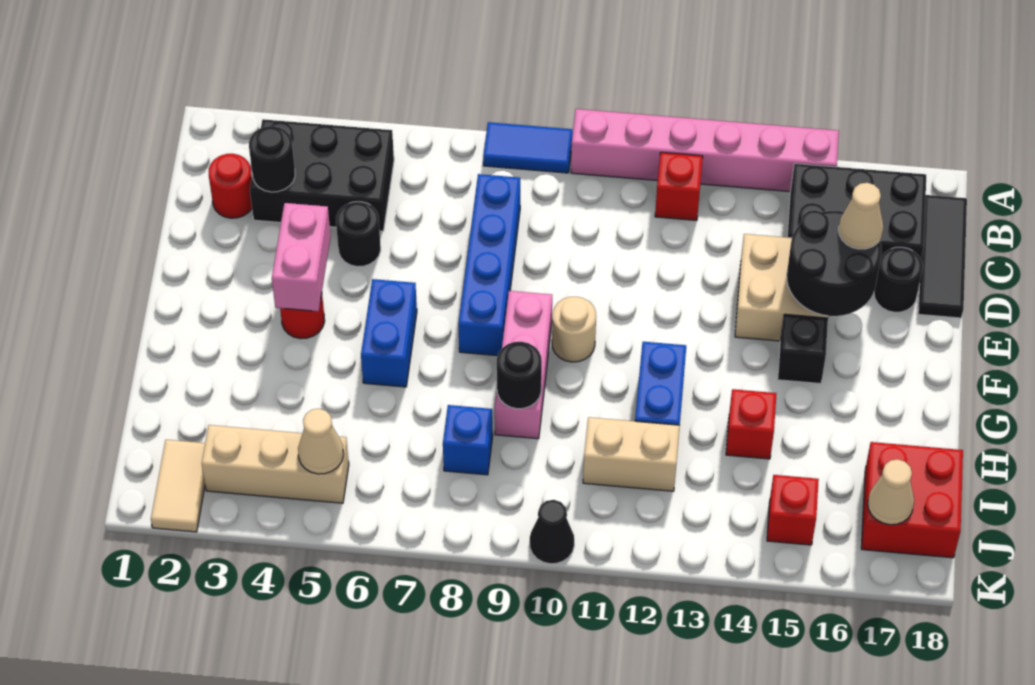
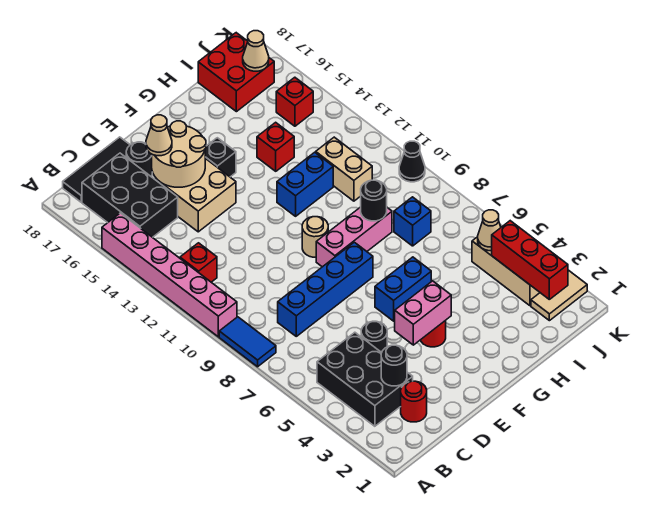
black round brick D15:E16 level 2 -> tan round brick D15:E16 level 2
none -> red brick J2:J4 level 2

